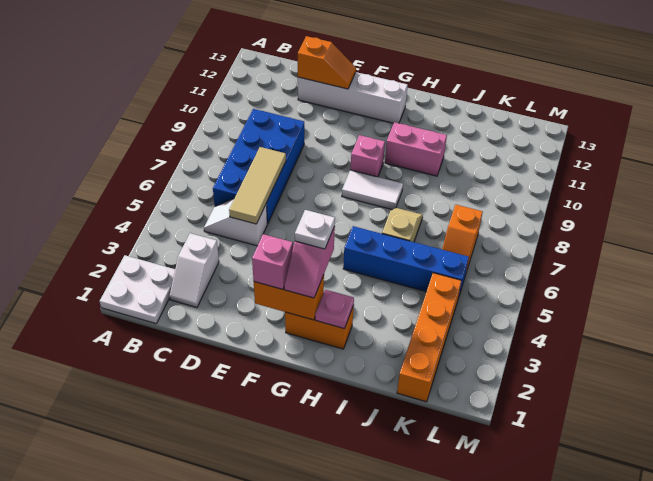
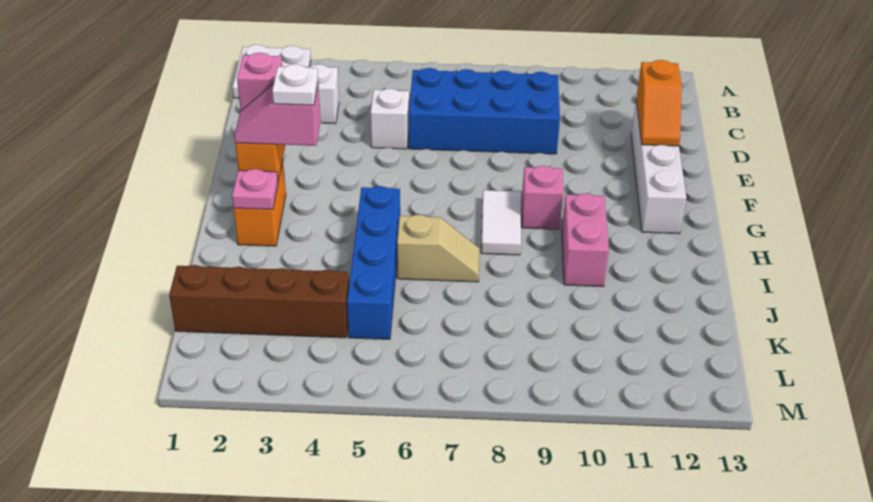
tan tile D5:D7 level 2 -> none
orange brick K1:K4 level 1 -> brown brick K1:K4 level 1
orange slope K6:K7 level 1 top 7 -> none

